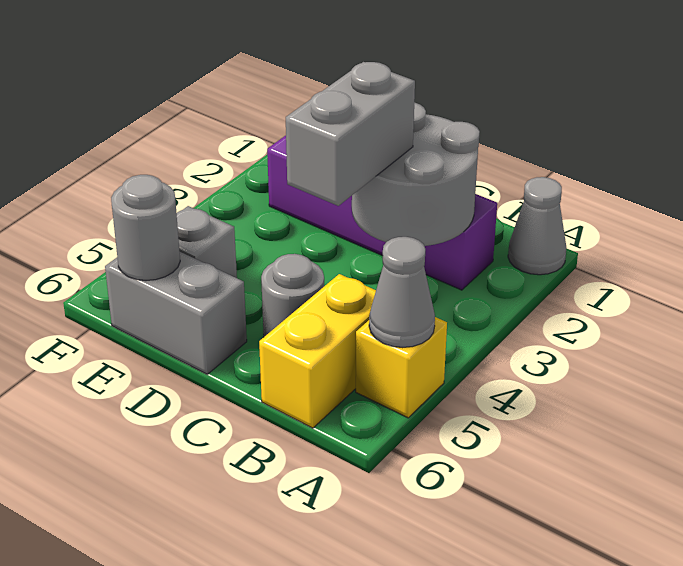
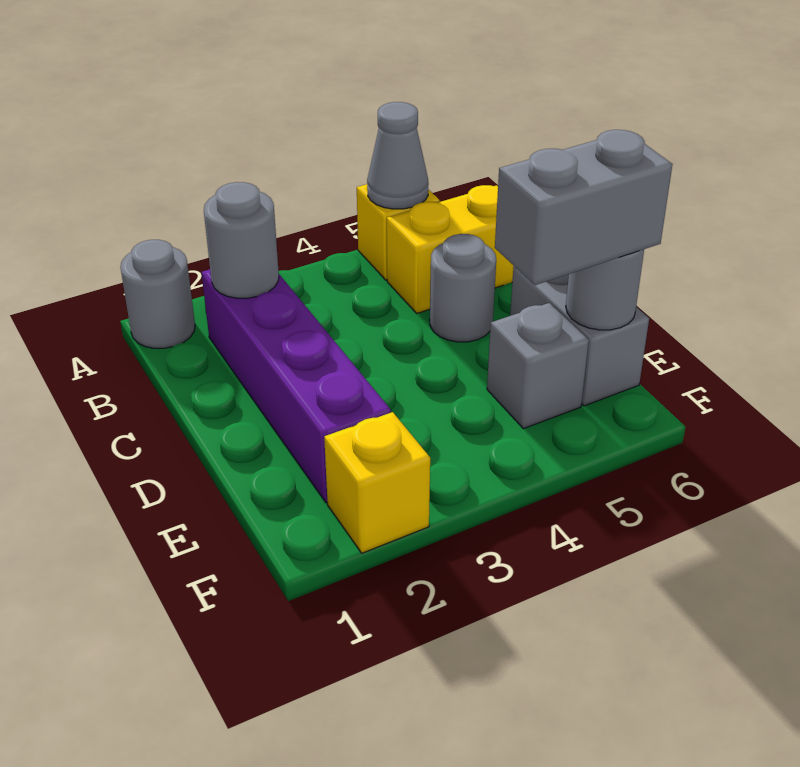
grey cone A1 level 1 -> grey round brick A1 level 1
grey round brick B2:C3 level 2 -> grey round brick B2 level 2
grey brick C3:C4 level 3 -> grey brick E5:E6 level 3
none -> yellow brick F2 level 1

